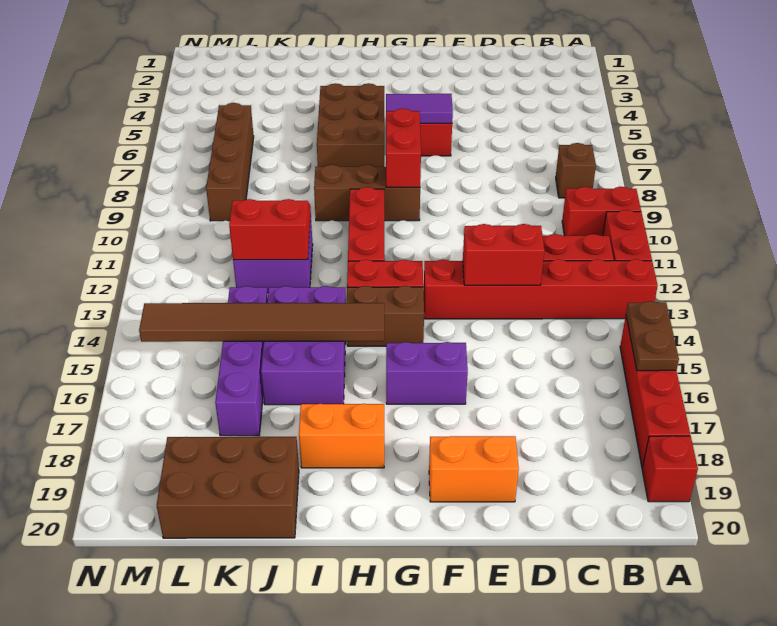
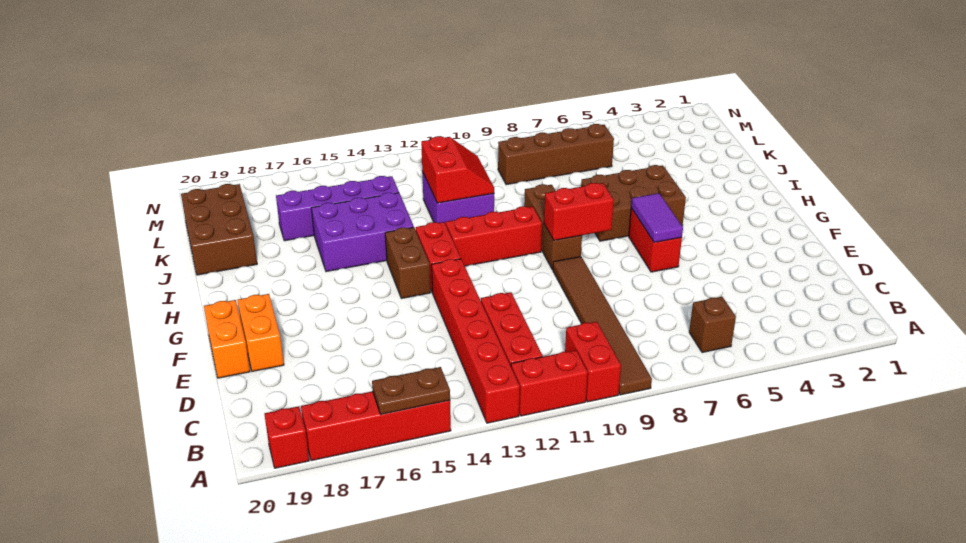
brown brick B8 level 1 -> brown brick B6 level 1
red brick D13:E13 level 2 -> none
purple brick F16:G16 level 1 -> none
brown tile H15:M15 level 2 -> brown tile A9:F9 level 1
orange brick H18:I18 level 1 -> orange brick E20:F20 level 1

